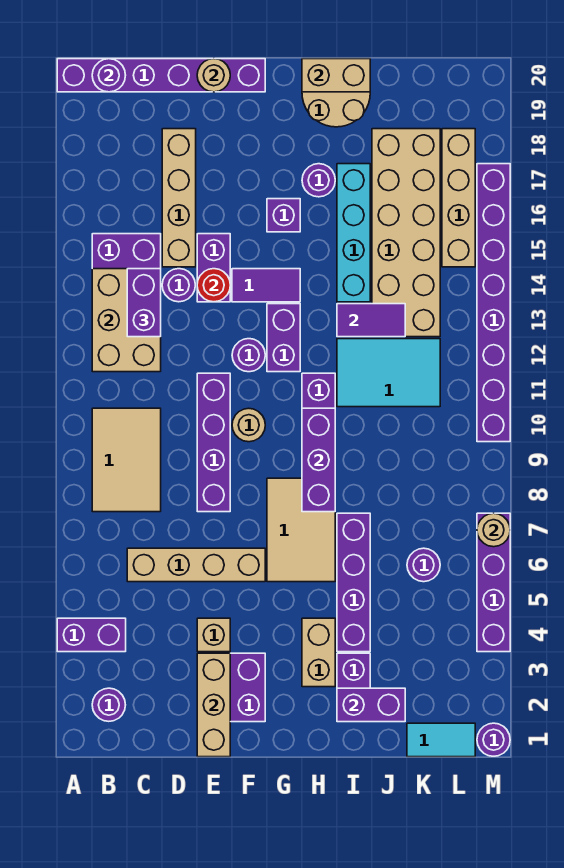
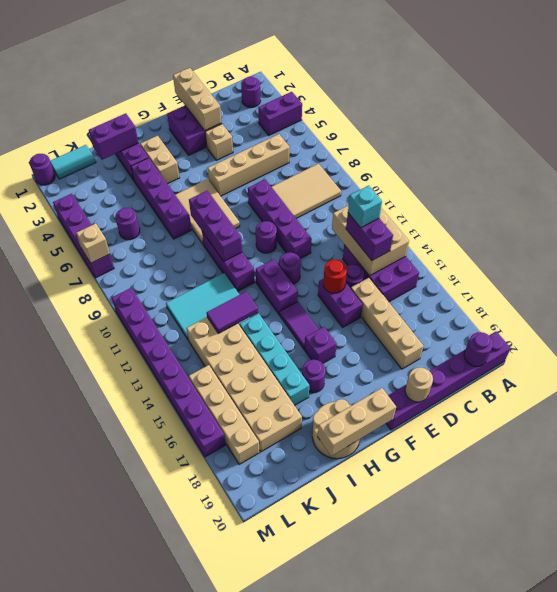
tan tile B8:C10 level 1 -> tan tile B8:D9 level 1
none -> cyan brick C13 level 4
tan round brick F10 level 1 -> purple round brick F10 level 1
purple tile F14:G14 level 1 -> purple tile G14:G15 level 1
tan brick H20:I20 level 2 -> tan brick G20:I20 level 2
tan round brick M7 level 2 -> tan brick M7 level 2

